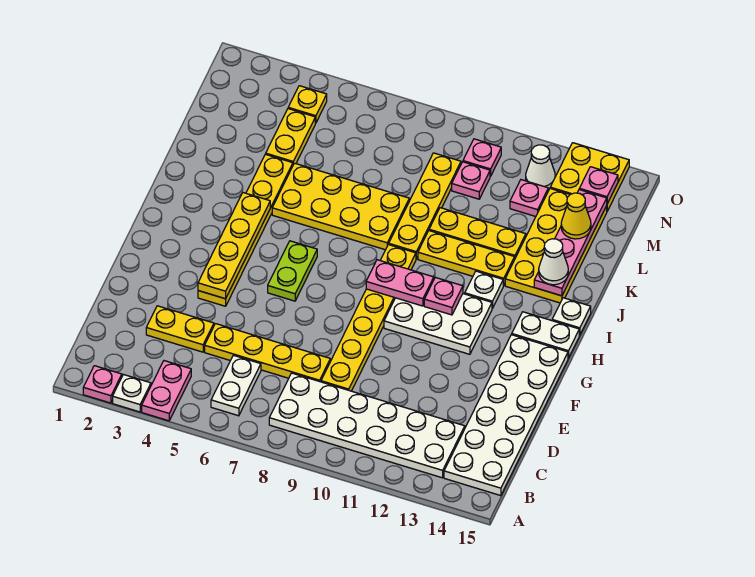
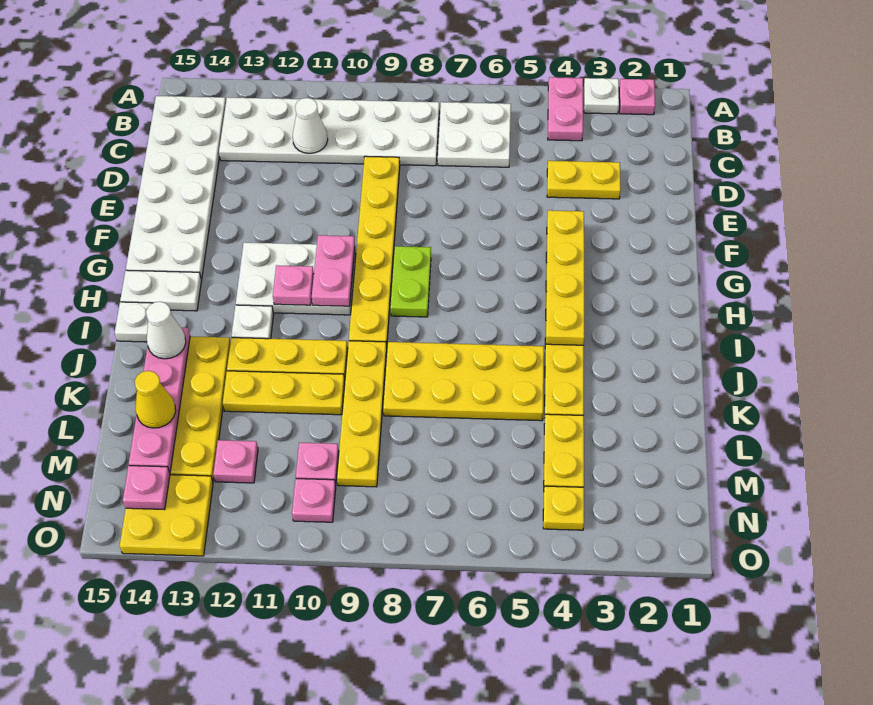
white plate B6:C6 level 1 -> white plate B6:C7 level 1
yellow plate D5:D8 level 1 -> none
lime plate G6:H6 level 1 -> lime plate G8:H8 level 1
pink plate H9:H10 level 2 -> pink plate G10:H10 level 2
white cone N12 level 1 -> white cone C11 level 2

